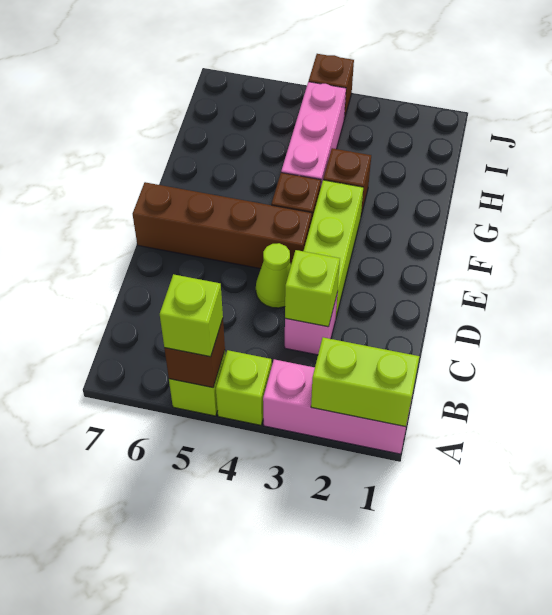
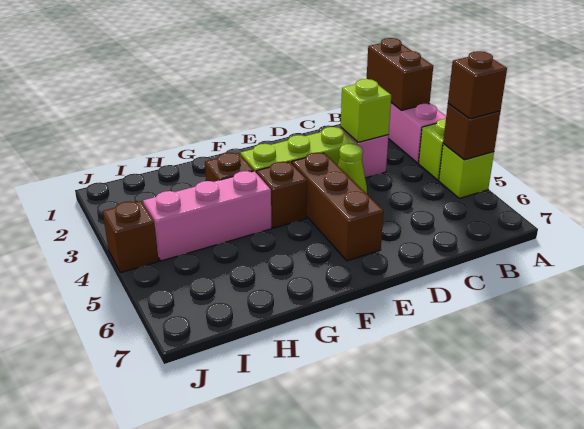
lime brick A1:A2 level 2 -> brown brick A1:A2 level 2
lime brick A5 level 3 -> brown brick A5 level 3
brown brick E4:E7 level 1 -> brown brick E4:E6 level 1

